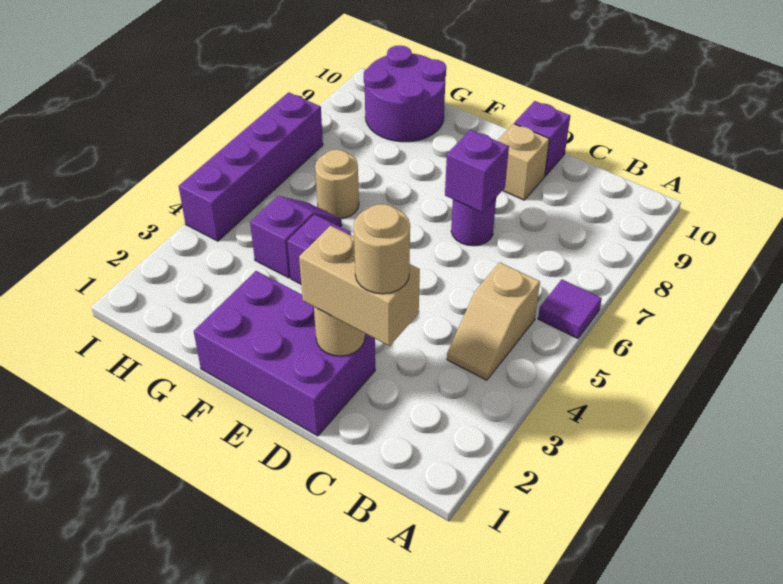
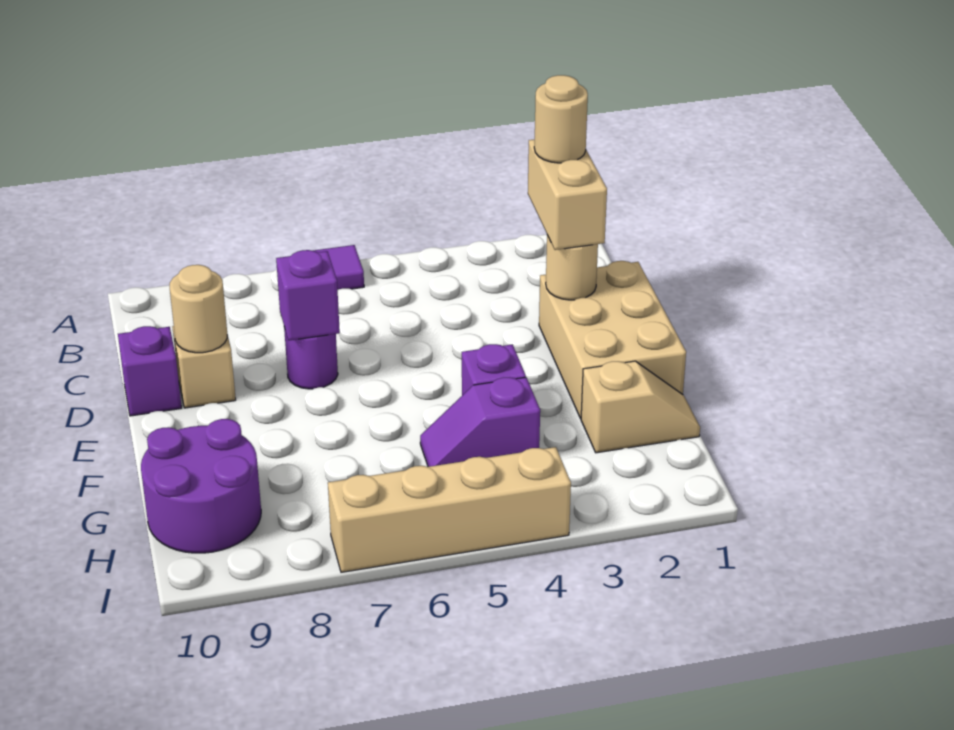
tan slope B4:B5 level 1 top 5 -> tan slope G1:G2 level 1 top 2
purple brick D1:F2 level 1 -> tan brick D1:F2 level 1
tan round brick G6 level 1 -> tan round brick D9 level 2
purple brick I4:I7 level 1 -> tan brick I4:I7 level 1

